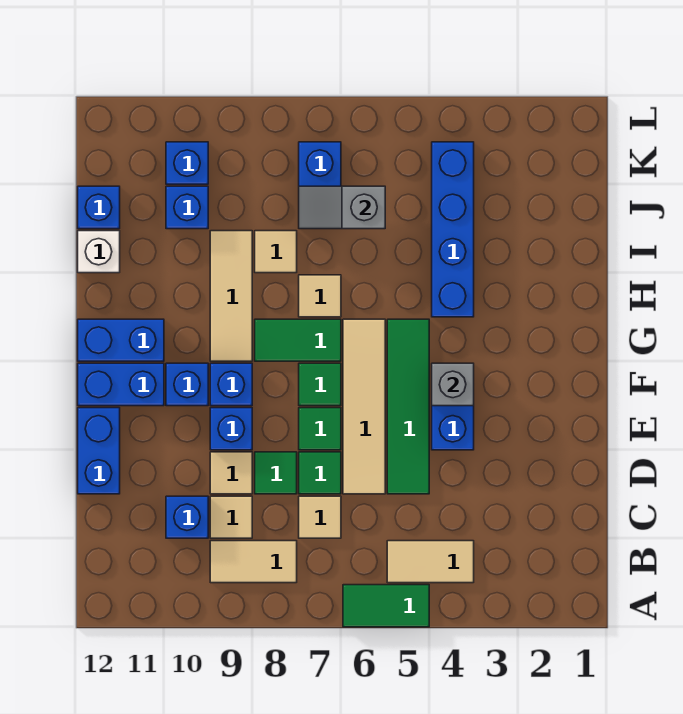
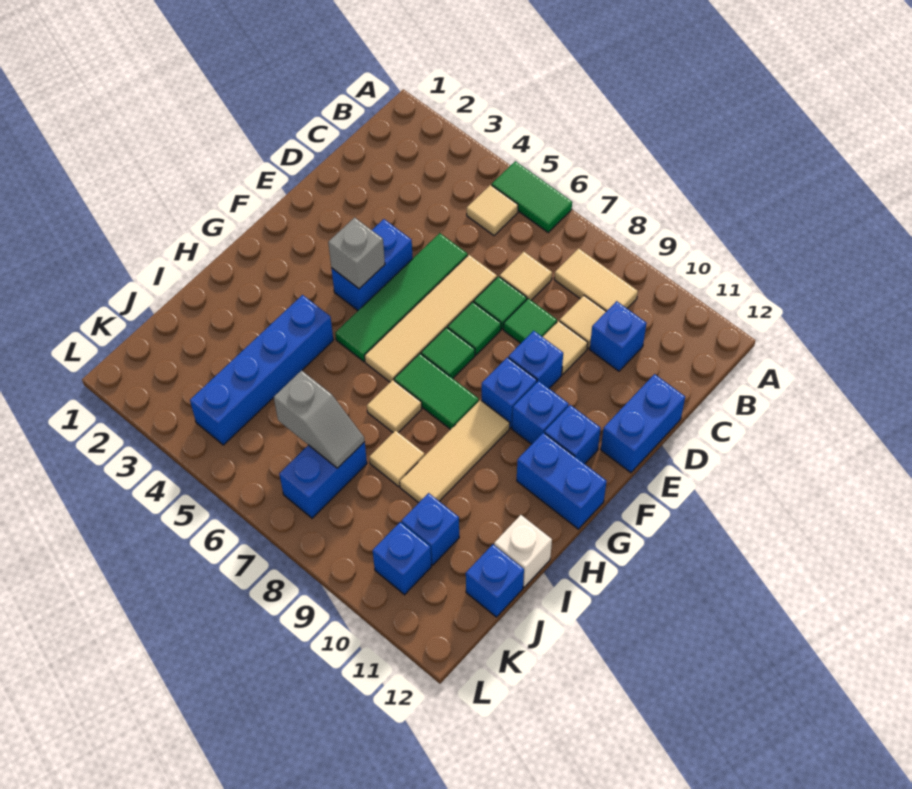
tan tile B4:B5 level 1 -> tan tile B5 level 1
blue brick F11:F12 level 1 -> blue brick F11 level 1

